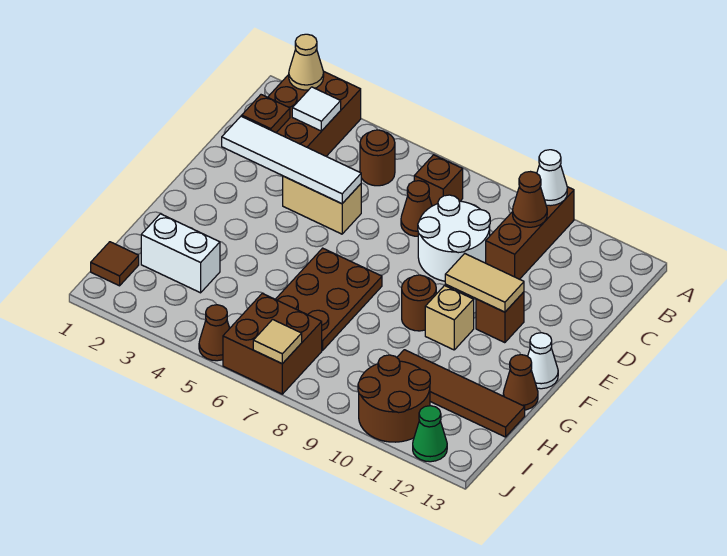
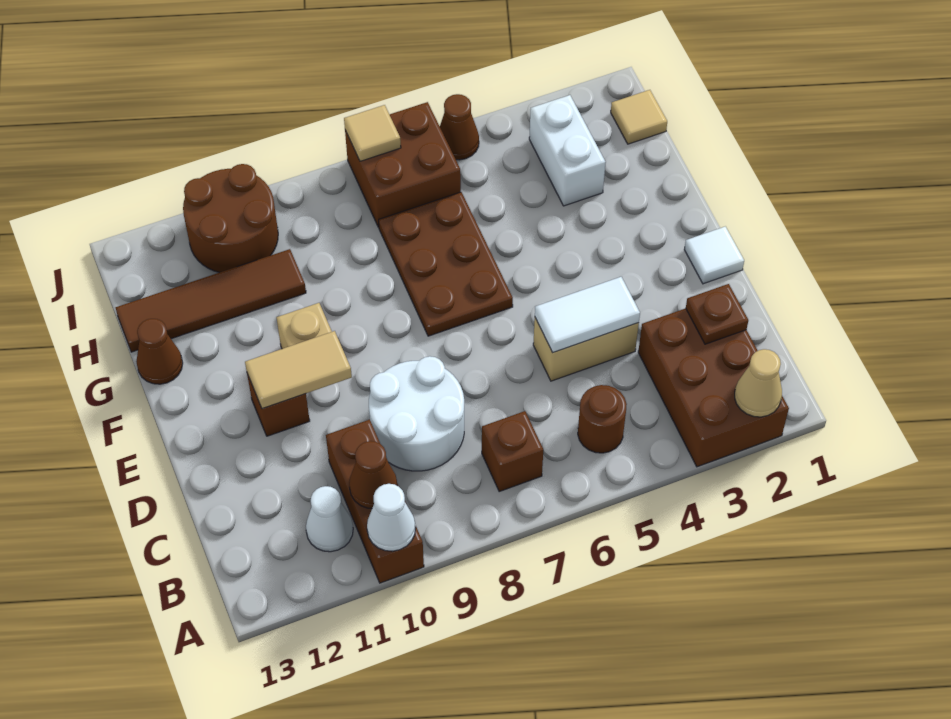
white tile B3 level 2 -> white tile E1 level 1
brown cone C7 level 1 -> none
white tile D2:D5 level 2 -> white tile D4:D5 level 2
brown round brick F9 level 1 -> none
white cone F13 level 1 -> white cone B11 level 1
white brick H2:H3 level 1 -> white brick H3:I3 level 1
brown tile I1 level 1 -> tan tile I1 level 1
green cone J12 level 1 -> none

